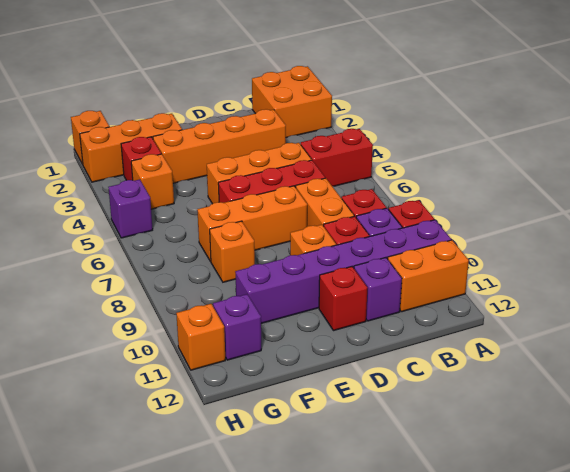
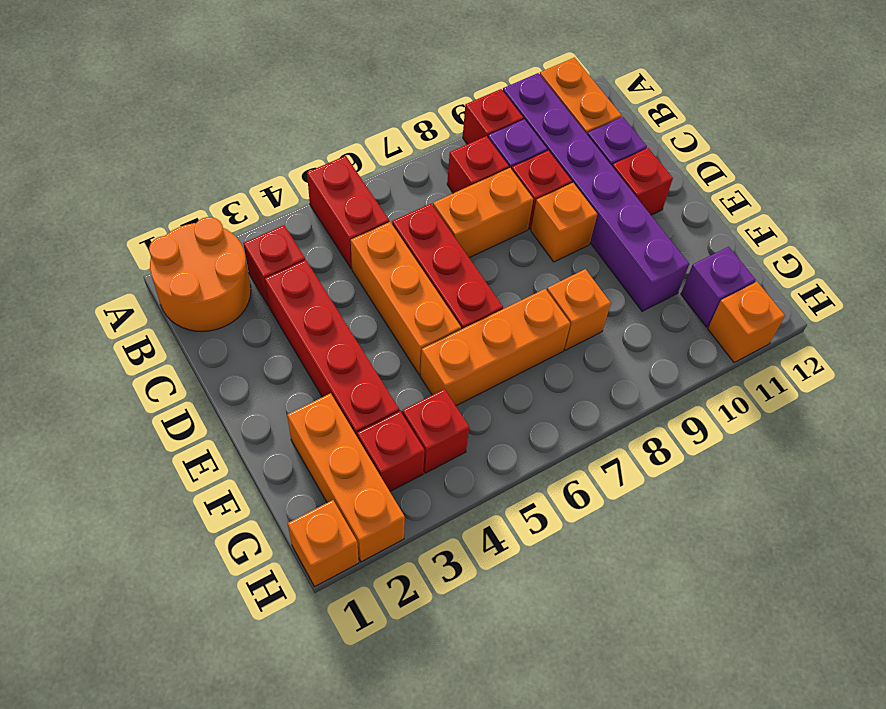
orange brick A1:B2 level 1 -> orange round brick A1:B2 level 1
none -> red brick B3 level 1
orange brick C3:F3 level 1 -> red brick C3:F3 level 1
orange brick D7:F7 level 1 -> orange brick F5:F7 level 1
orange brick G4 level 1 -> red brick G4 level 1
purple brick H5 level 1 -> none

